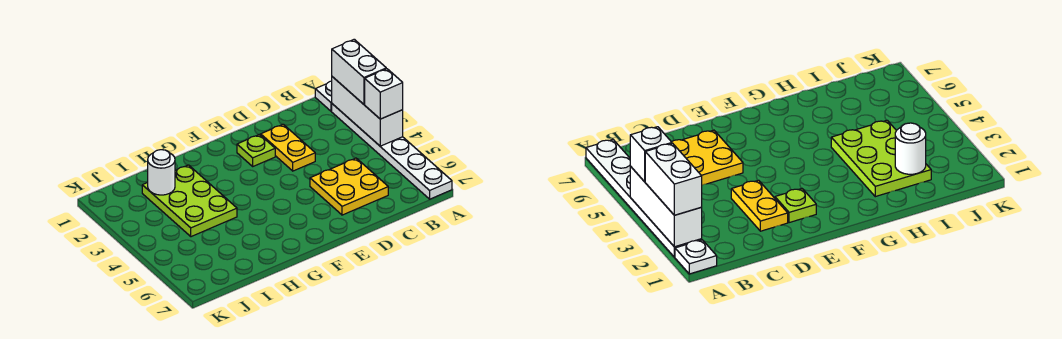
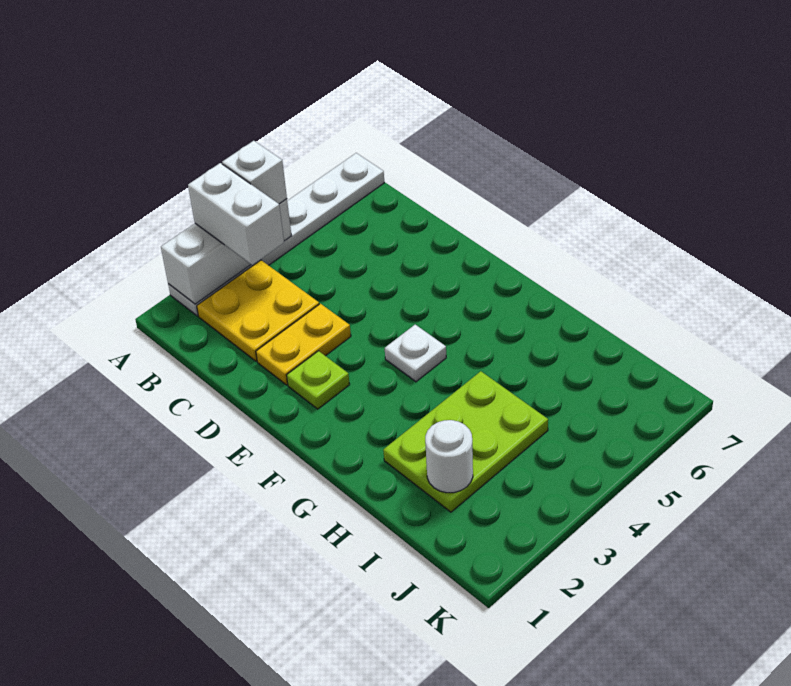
white plate A1 level 1 -> white plate F4 level 1
white brick A2:A3 level 3 -> white brick A3:B3 level 3
yellow plate C5:D6 level 1 -> yellow plate B2:C3 level 1

